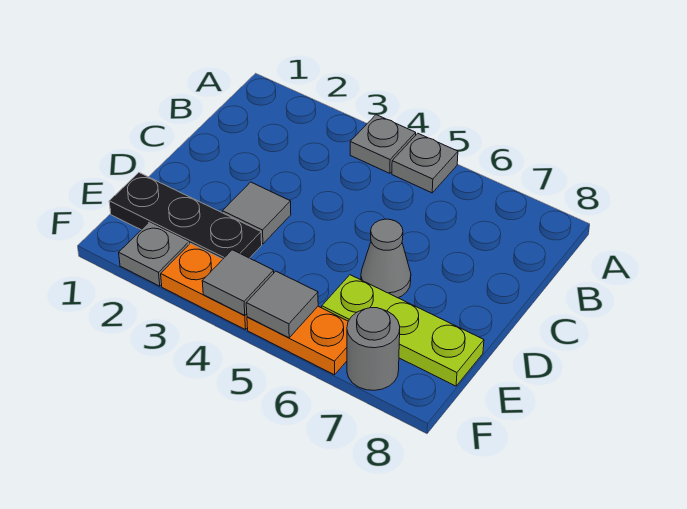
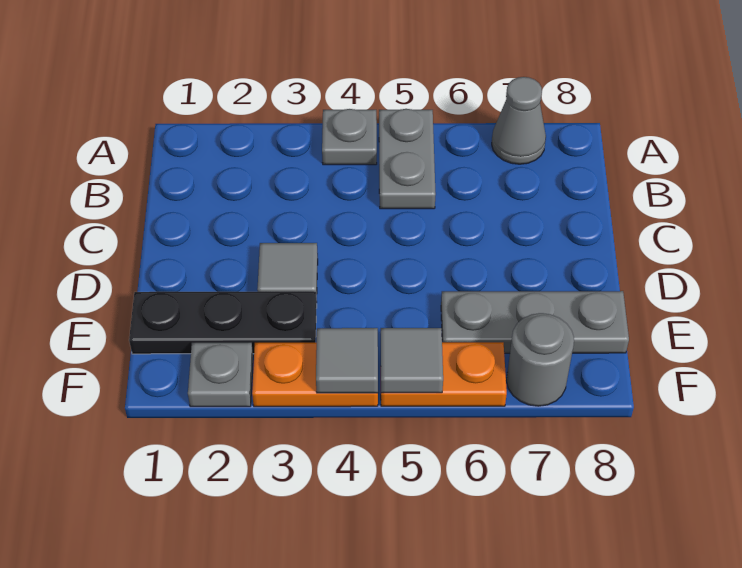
grey plate A5 level 1 -> grey plate A5:B5 level 1
grey cone D6 level 1 -> grey cone A7 level 1
lime plate E6:E8 level 1 -> grey plate E6:E8 level 1

